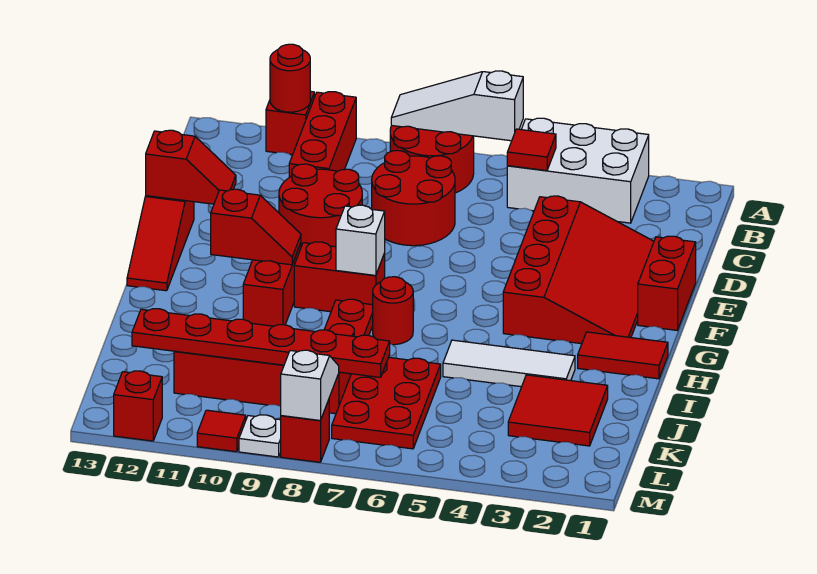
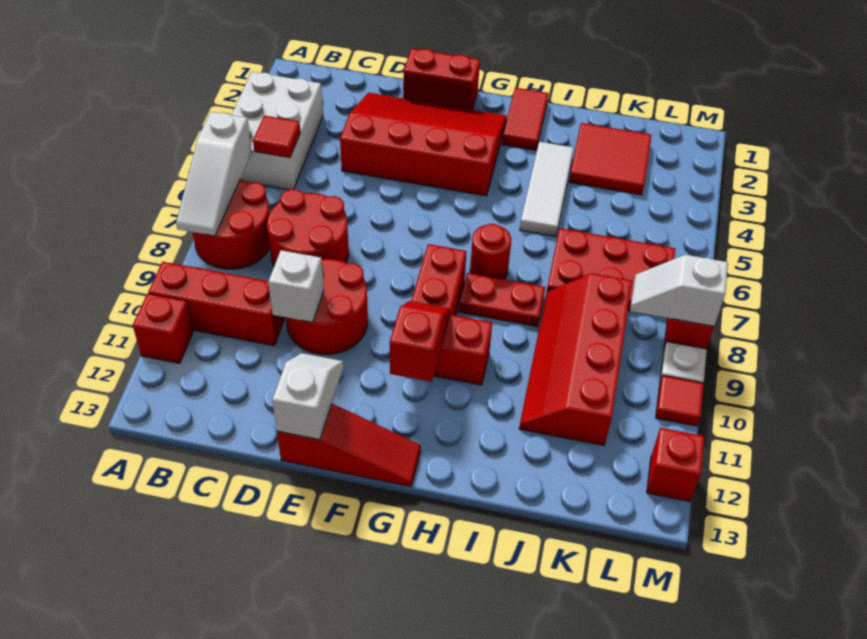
red round brick A11 level 2 -> none
red slope E12:E13 level 2 top 13 -> white slope E12:E13 level 2 top 13
white brick G8 level 2 -> white brick D10 level 2
red plate K7:K12 level 2 -> none

